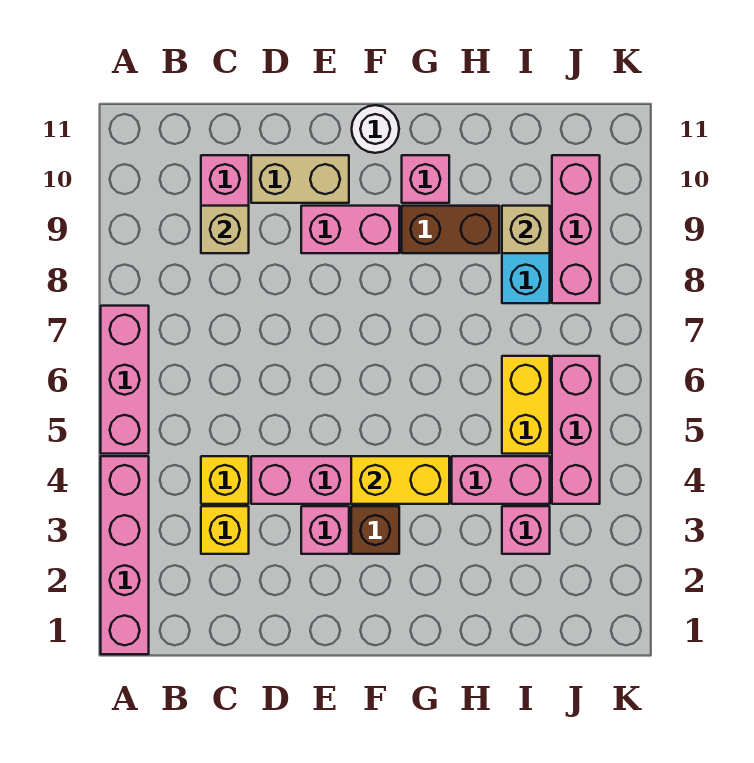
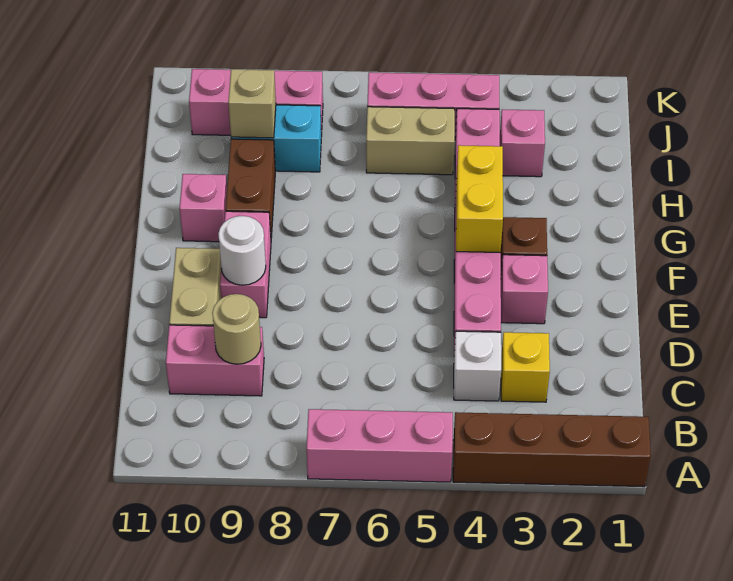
pink brick A1:A4 level 1 -> brown brick A1:A4 level 1
yellow brick C4 level 1 -> white brick C4 level 1
tan brick C9 level 2 -> tan round brick C9 level 2
white round brick F11 level 1 -> white round brick E9 level 2
yellow brick I5:I6 level 1 -> tan brick I5:I6 level 1

